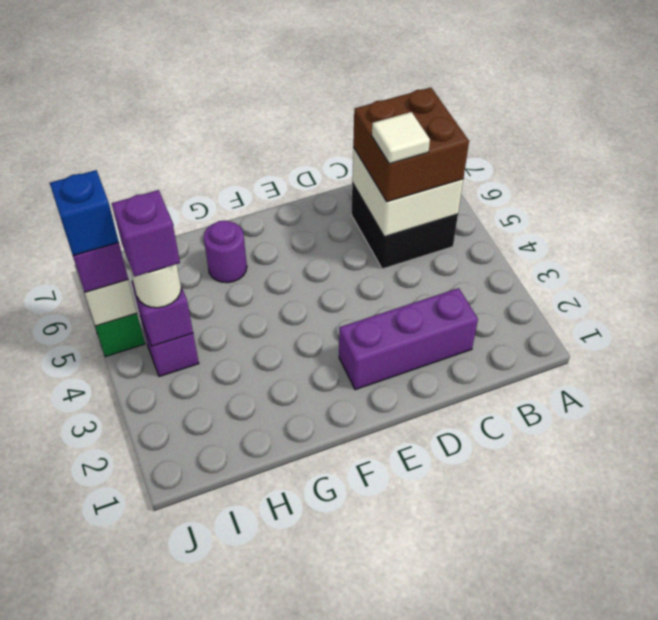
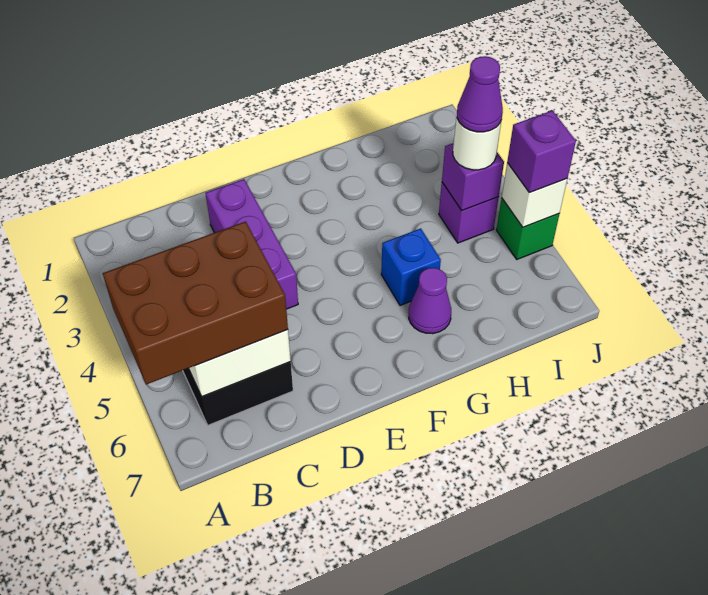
brown brick B5:C6 level 3 -> brown brick A5:C6 level 3
purple brick C2:E2 level 1 -> purple brick D2:D4 level 1
white tile C5 level 4 -> none
purple round brick G6 level 1 -> purple cone G6 level 1
purple brick I4 level 4 -> purple cone I4 level 4
blue brick J5 level 4 -> blue brick G5 level 1

